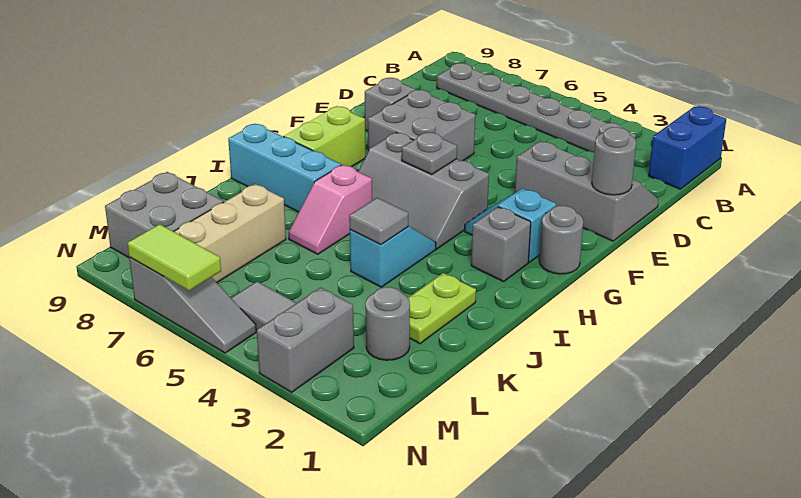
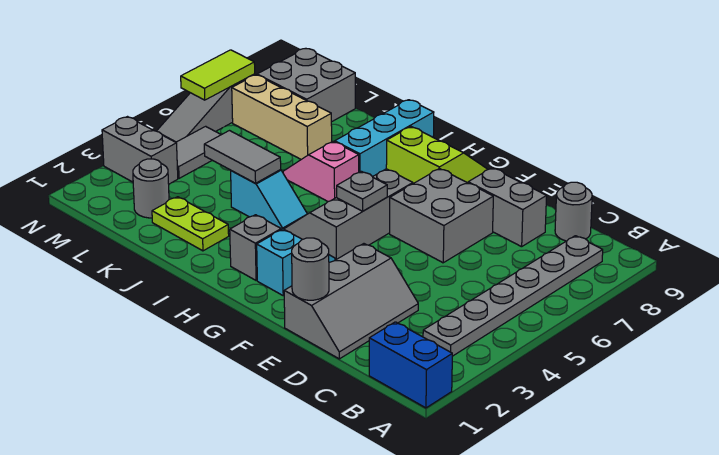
grey brick E8 level 1 -> grey brick D8:E8 level 1
grey round brick G1 level 1 -> grey round brick C9 level 1
grey tile J4 level 2 -> grey tile J4:K4 level 2

